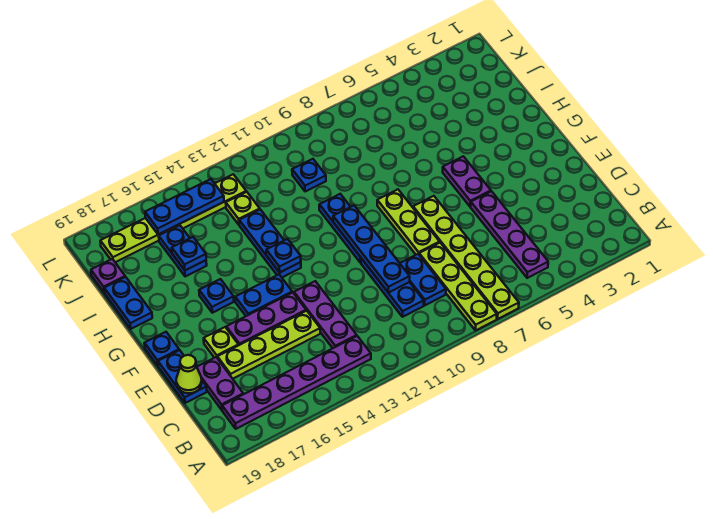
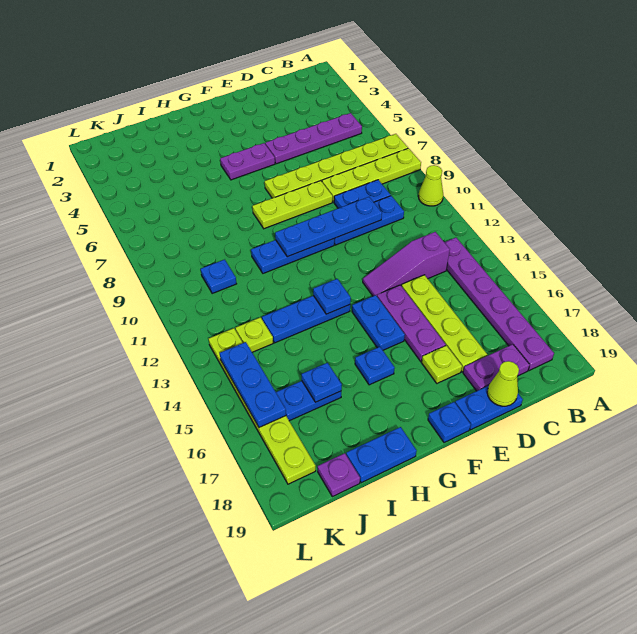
none -> lime cone A10 level 1
purple plate C13:E13 level 1 -> purple slope C13:E13 level 1 top C

